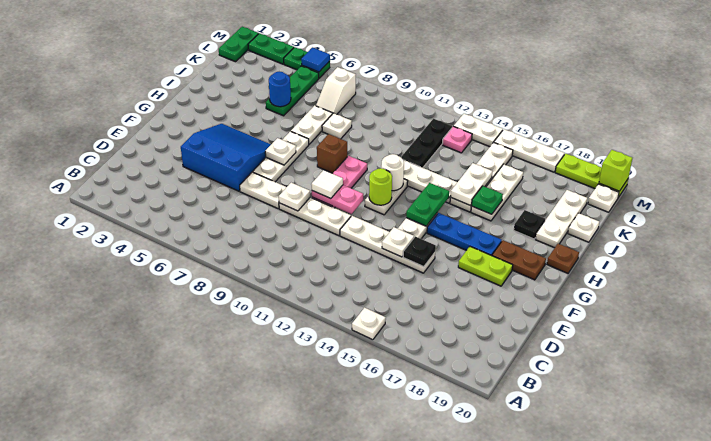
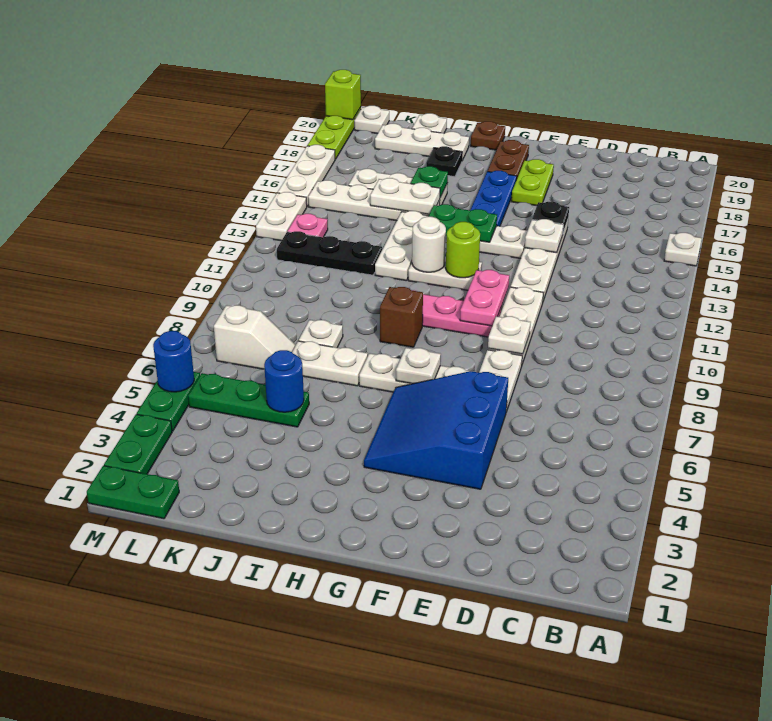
white tile F10 level 3 -> none
blue tile M5 level 2 -> blue round brick M5 level 2

